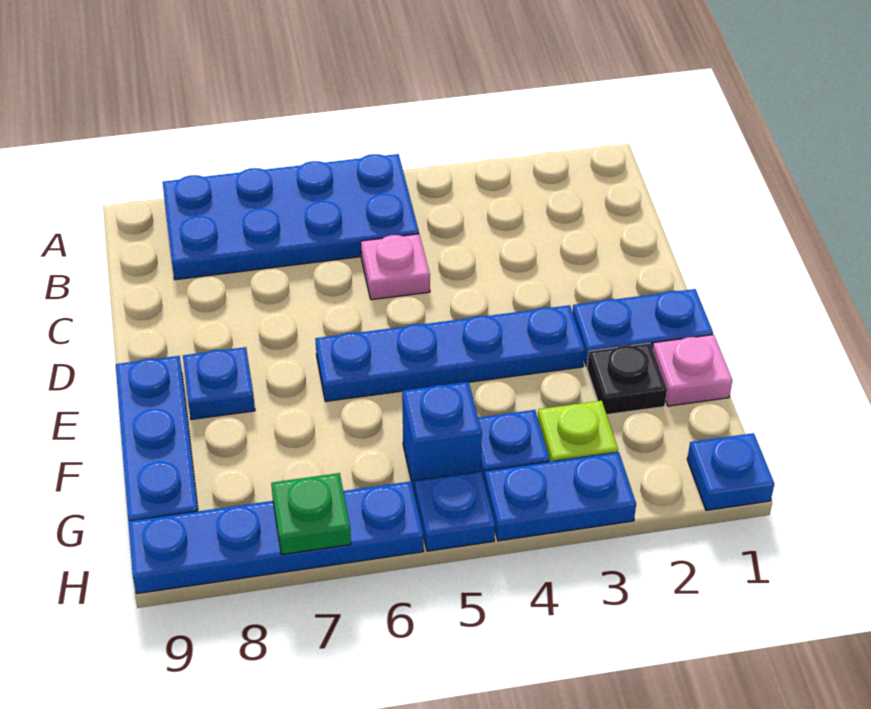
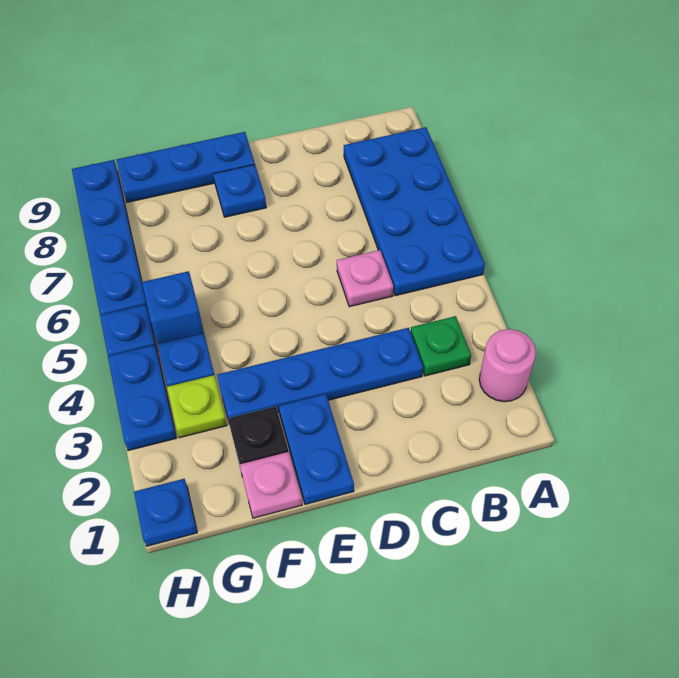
none -> pink round brick A2 level 1
blue plate E3:E6 level 1 -> blue plate C3:F3 level 1
green plate H7 level 2 -> green plate B3 level 1

